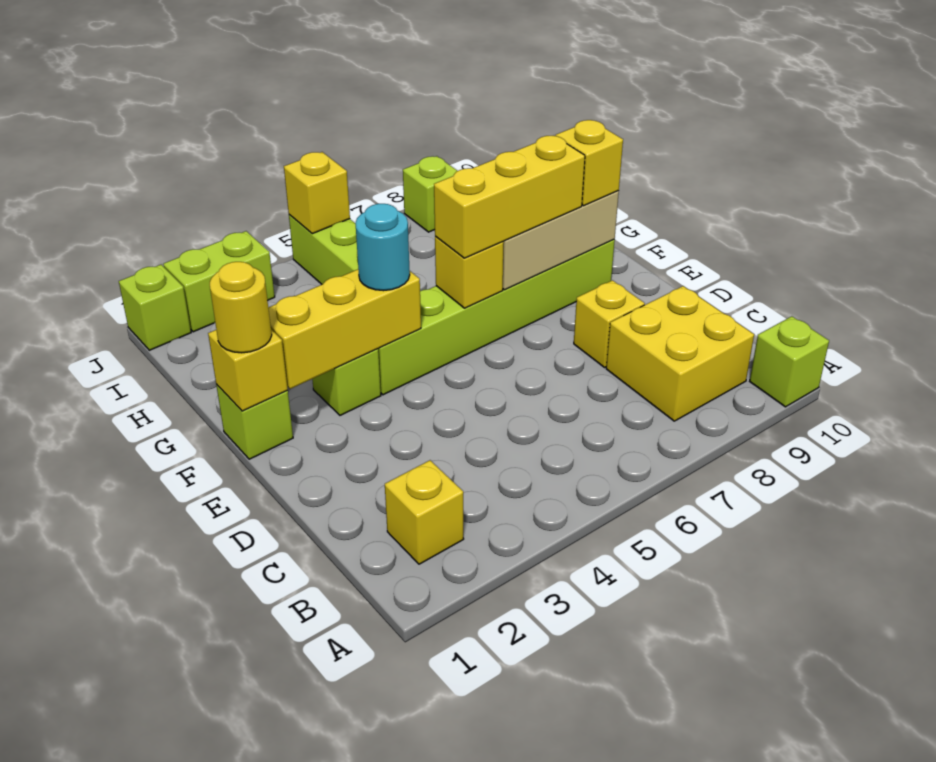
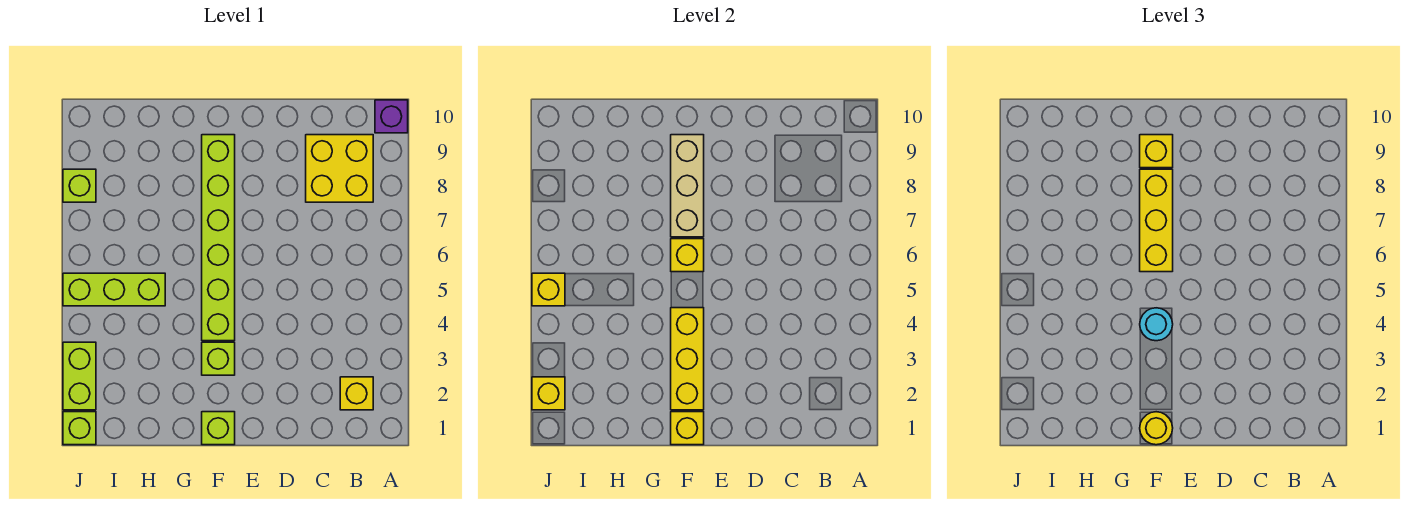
lime brick A10 level 1 -> purple brick A10 level 1
yellow brick D8 level 1 -> yellow brick J2 level 2

